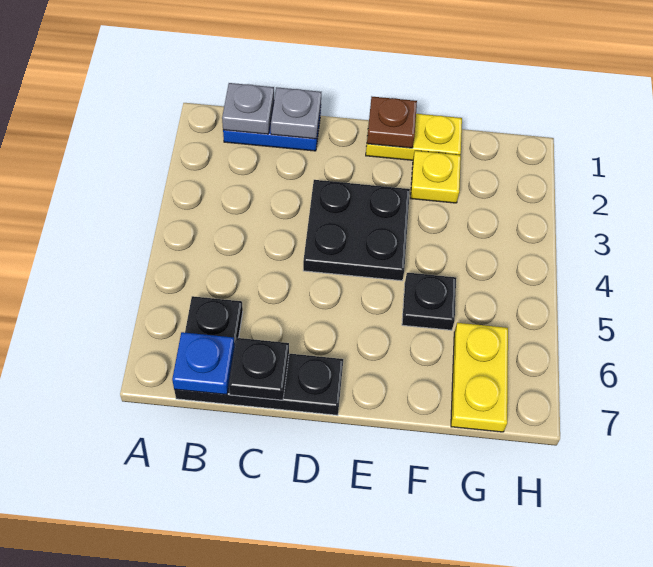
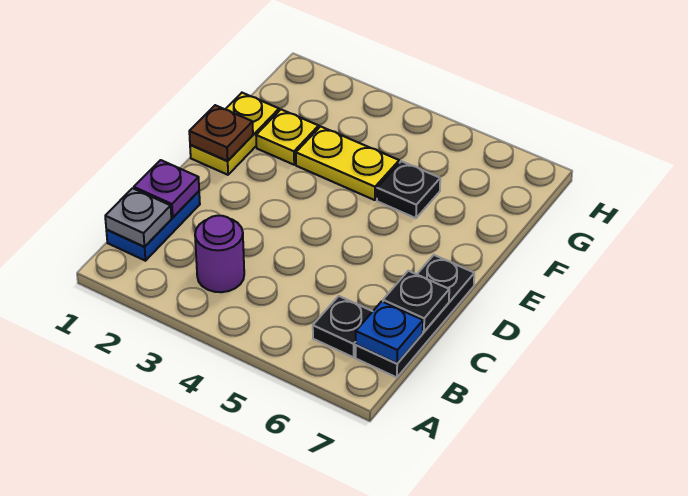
none -> purple round brick B3 level 1
grey plate C1 level 2 -> purple plate C1 level 2
black plate D3:E4 level 1 -> none
yellow plate G6:G7 level 1 -> yellow plate F3:F4 level 1

